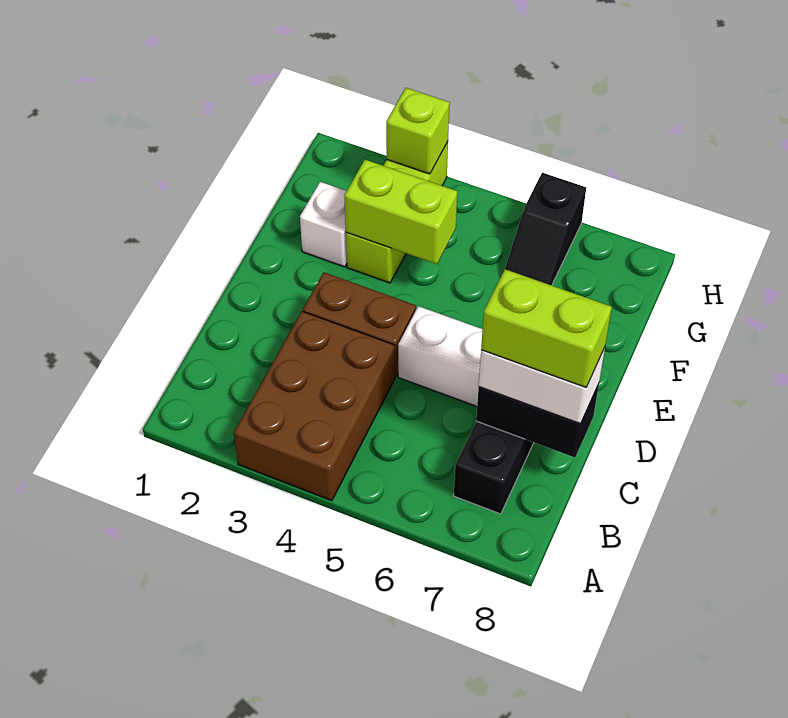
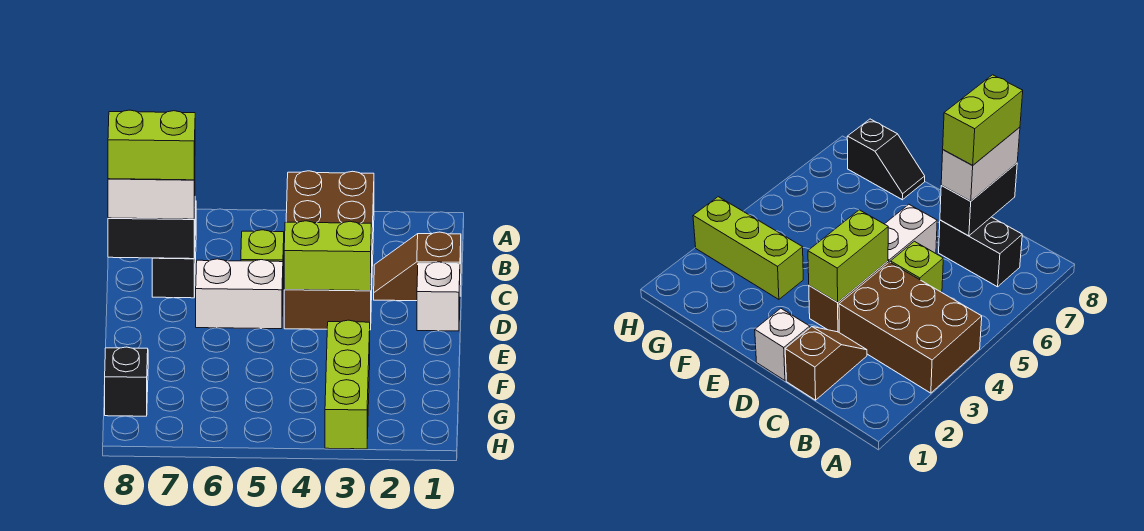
none -> brown slope C1:C2 level 1 top 1
white brick F2 level 1 -> white brick D1 level 1
lime brick F3:F4 level 2 -> lime brick D3:D4 level 2
black slope G6:H6 level 1 top H -> black slope F8:G8 level 1 top G
lime brick H3 level 2 -> lime brick C5 level 1

